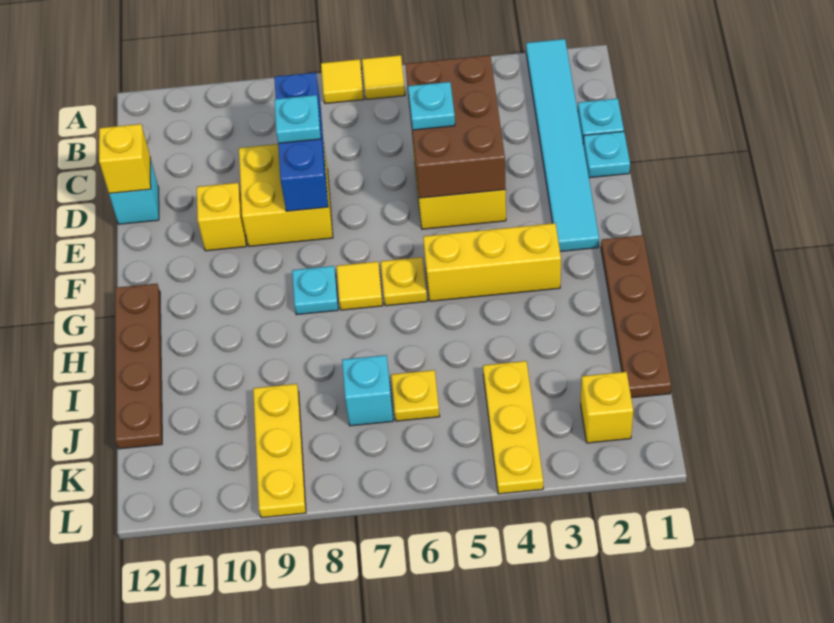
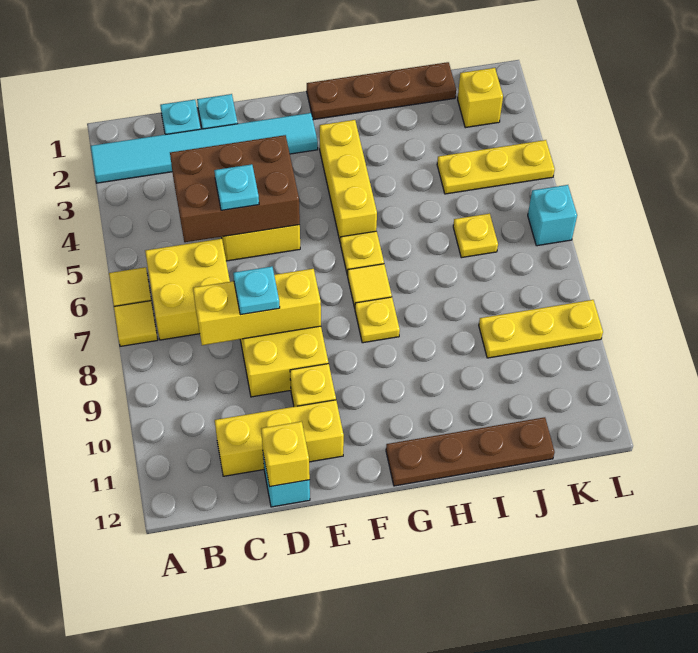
none -> yellow brick B6:C7 level 1
blue brick C8:E8 level 2 -> yellow brick C8:E8 level 2
none -> yellow brick C11:E11 level 1
cyan plate G8 level 1 -> yellow plate G8 level 1
cyan brick J7 level 1 -> cyan brick L6 level 1

